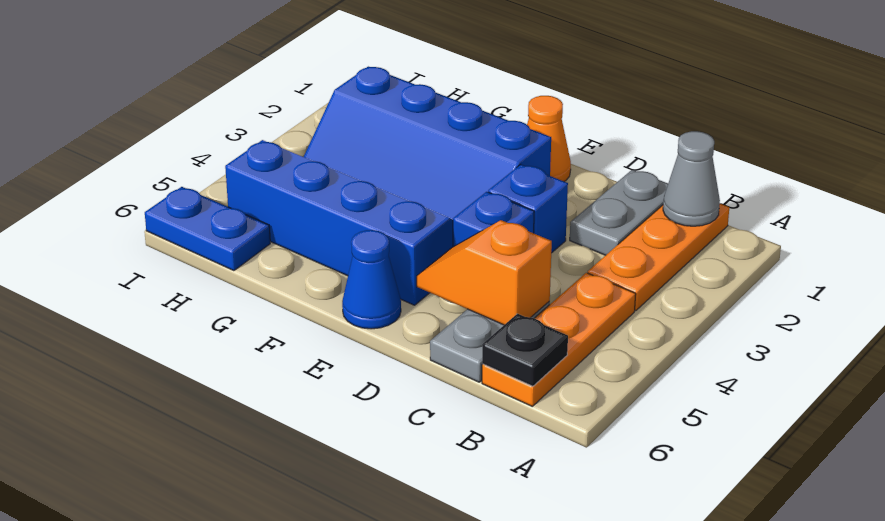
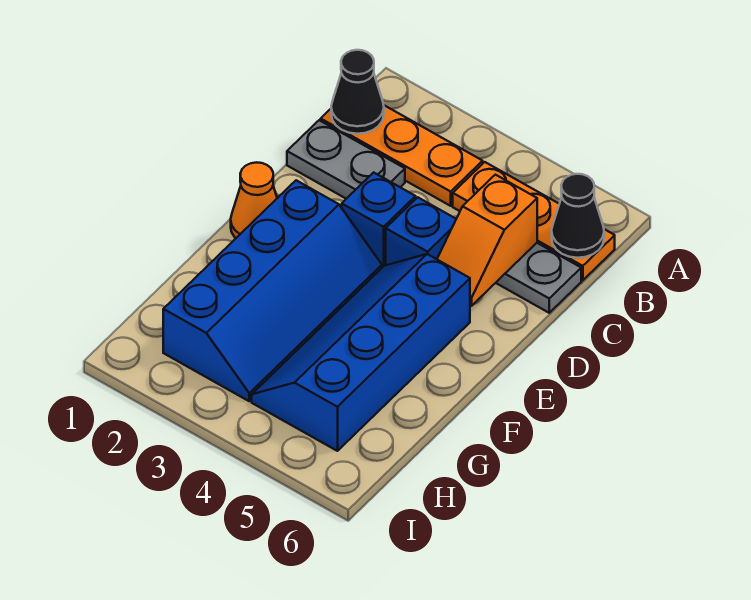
grey cone B1 level 2 -> black cone B1 level 2
black plate B6 level 2 -> black cone B6 level 2
blue cone E6 level 1 -> none
blue plate H6:I6 level 1 -> none

